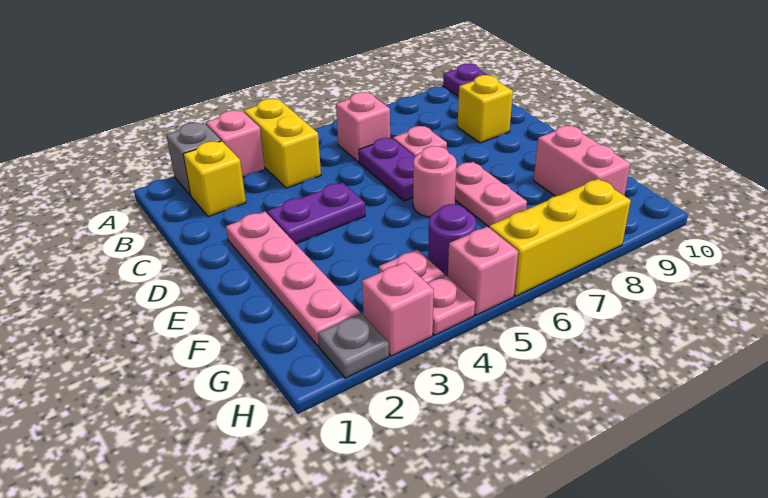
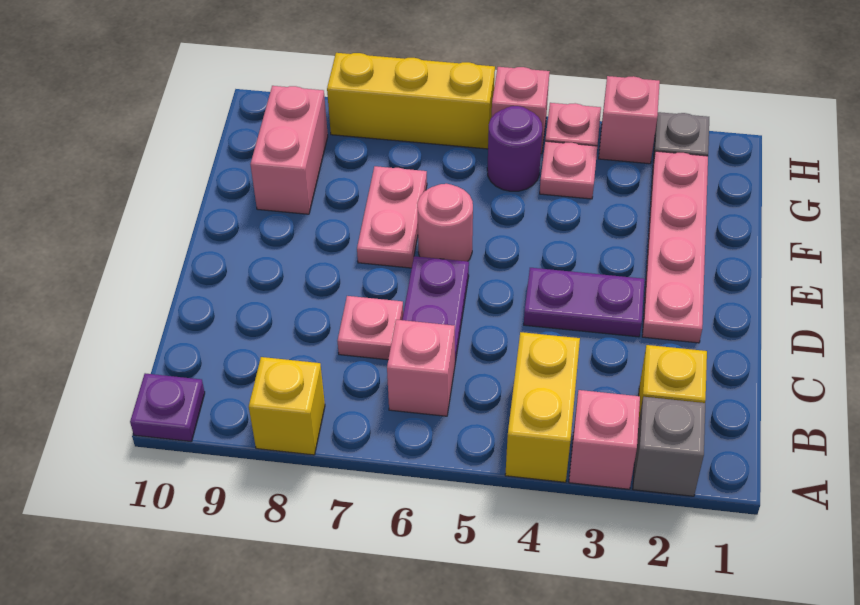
yellow brick C9 level 1 -> yellow brick A8 level 1

